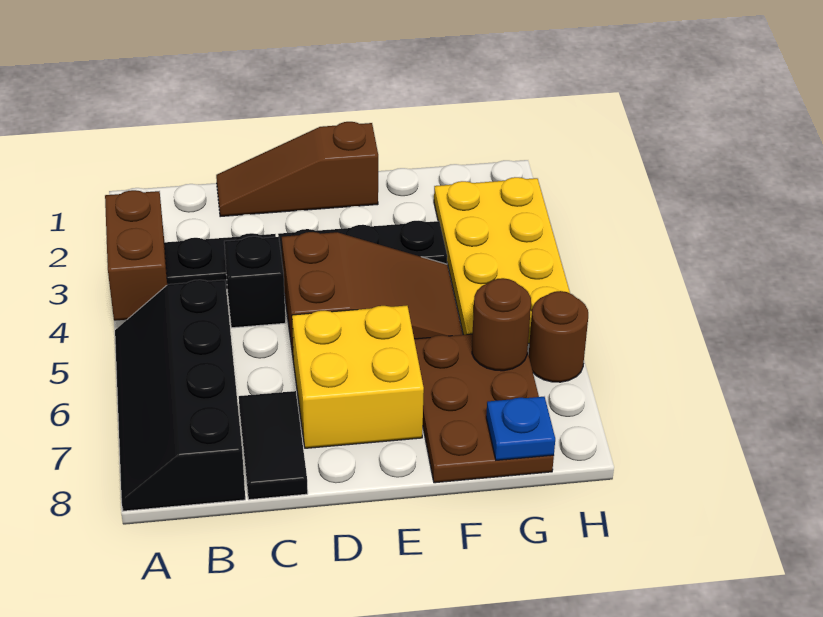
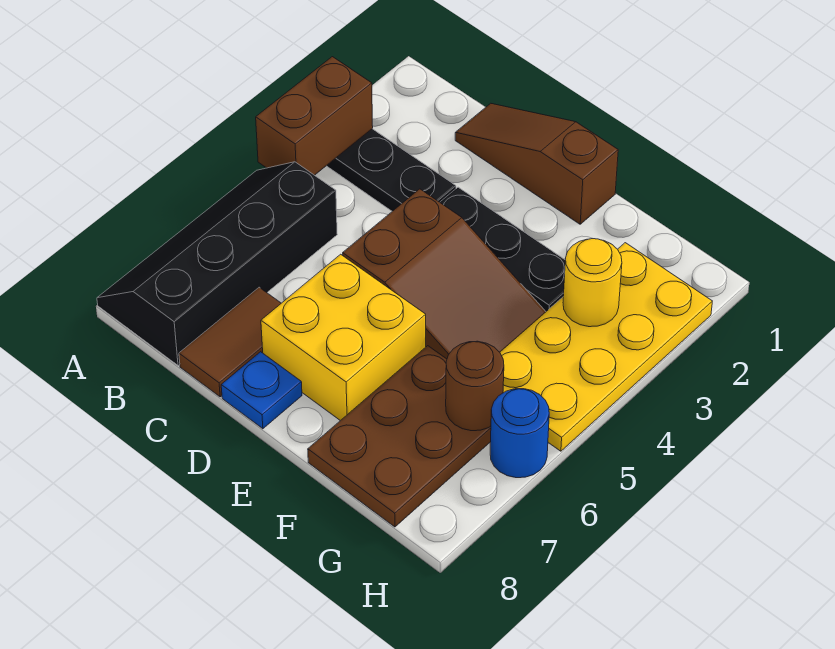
black brick C4 level 1 -> none
black tile C7:C8 level 1 -> brown tile C7:C8 level 1
none -> yellow round brick G3 level 2
blue plate G8 level 2 -> blue plate D8 level 1
brown round brick H6 level 1 -> blue round brick H6 level 1

